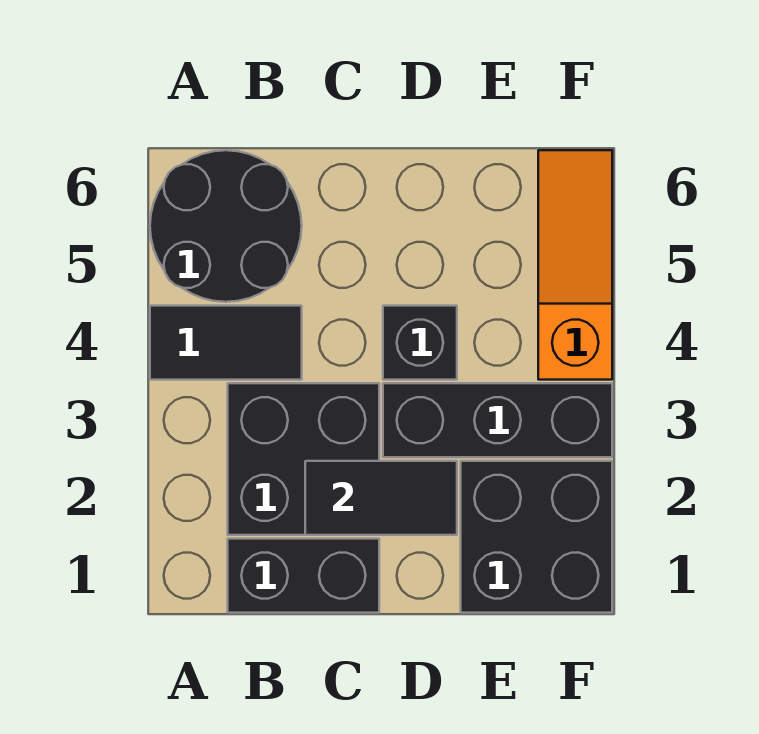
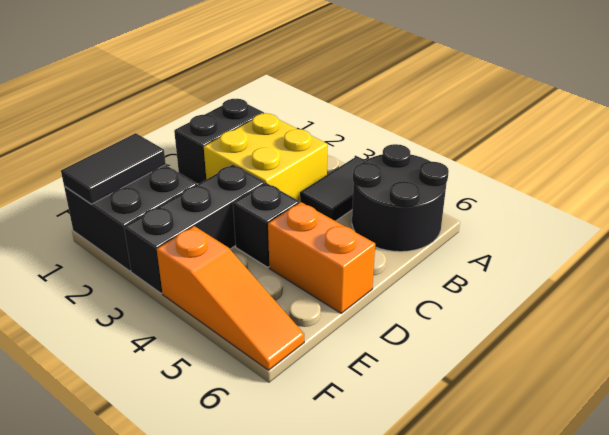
black brick B2:C3 level 1 -> yellow brick B2:C3 level 1
black tile C2:D2 level 2 -> black tile E1:F1 level 2
none -> orange brick D5:D6 level 1

